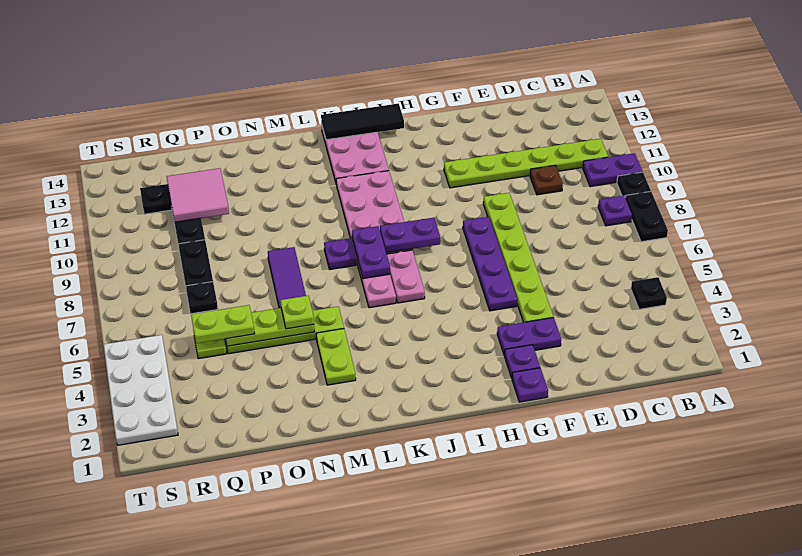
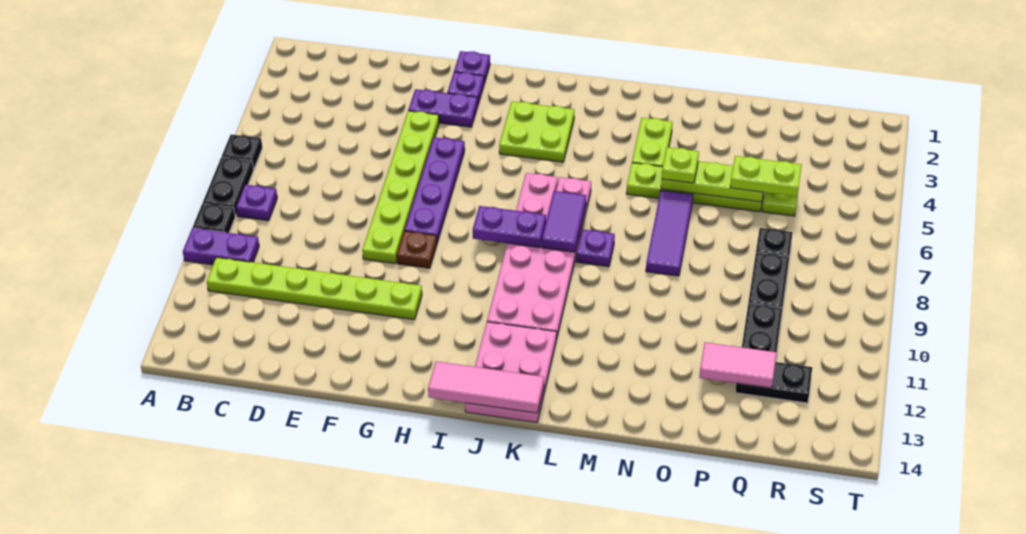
black plate B4 level 1 -> black plate A6 level 1
brown plate D10 level 1 -> brown plate G9 level 1
none -> lime plate I3:J4 level 1
black tile I14:K14 level 2 -> pink tile I14:K14 level 2
purple plate K7:K8 level 2 -> purple tile K7:K8 level 2
pink tile P11:Q12 level 2 -> pink tile P12:Q12 level 2
white plate S2:T5 level 1 -> none

